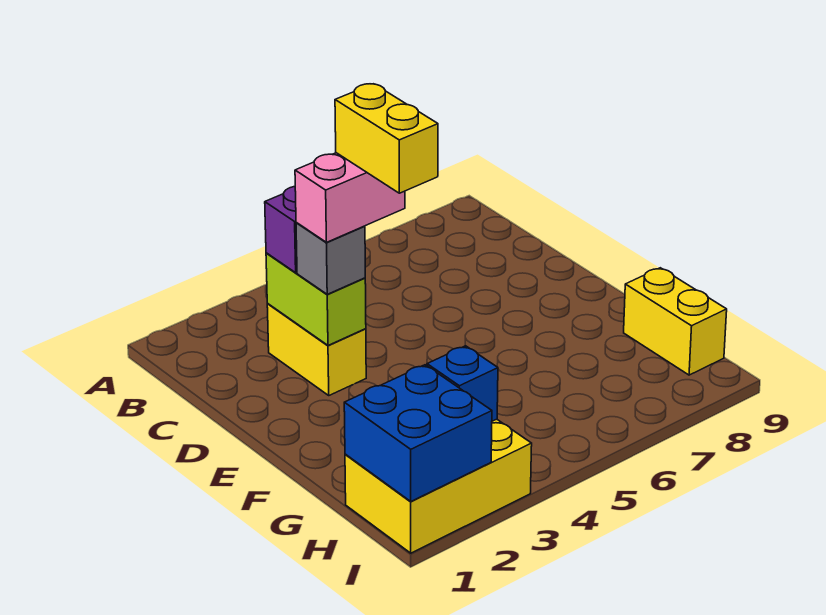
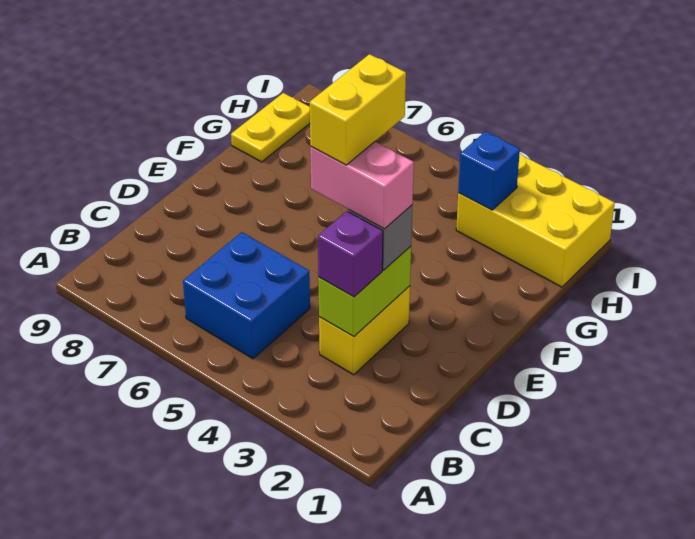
yellow brick G9:H9 level 1 -> yellow plate G9:H9 level 1
blue brick H1:I2 level 2 -> blue brick B5:C6 level 1

